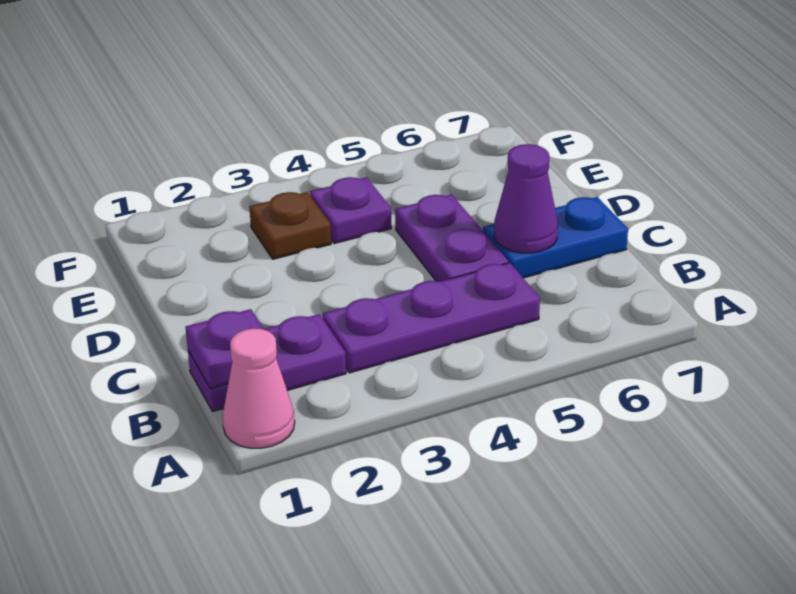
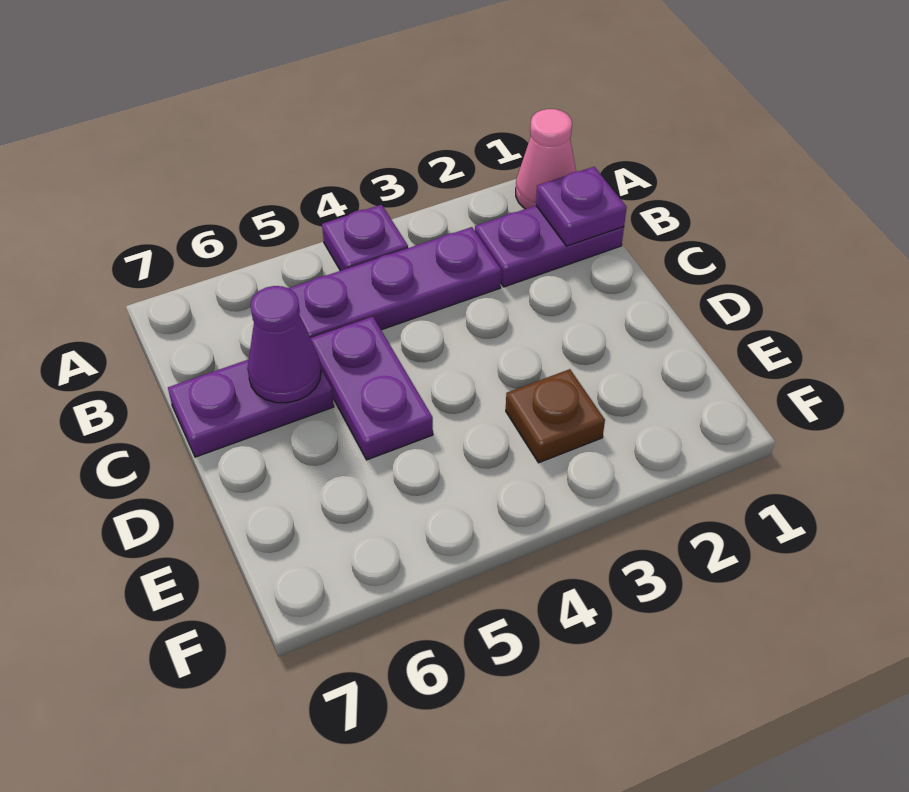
blue plate C6:C7 level 1 -> purple plate C6:C7 level 1
purple plate E4 level 1 -> purple plate A4 level 1

